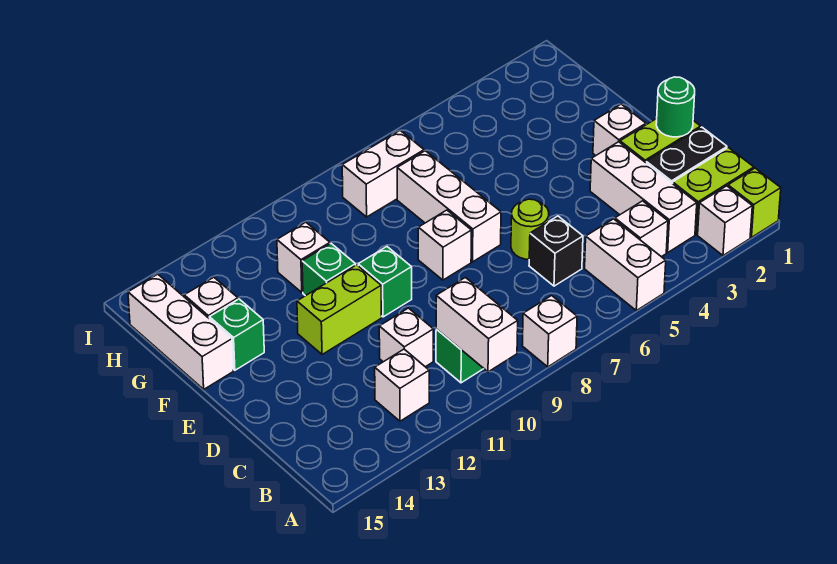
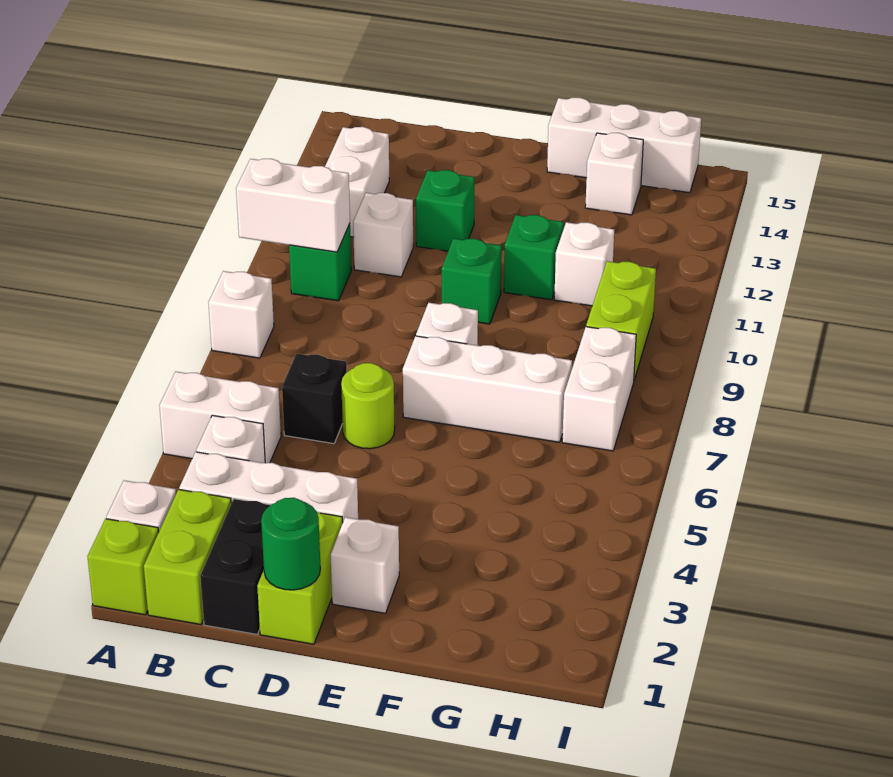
white brick B12 level 1 -> white brick B12:B13 level 1
lime brick E11:E12 level 1 -> lime brick H9:H10 level 1
green brick F14 level 1 -> green brick D12 level 1

